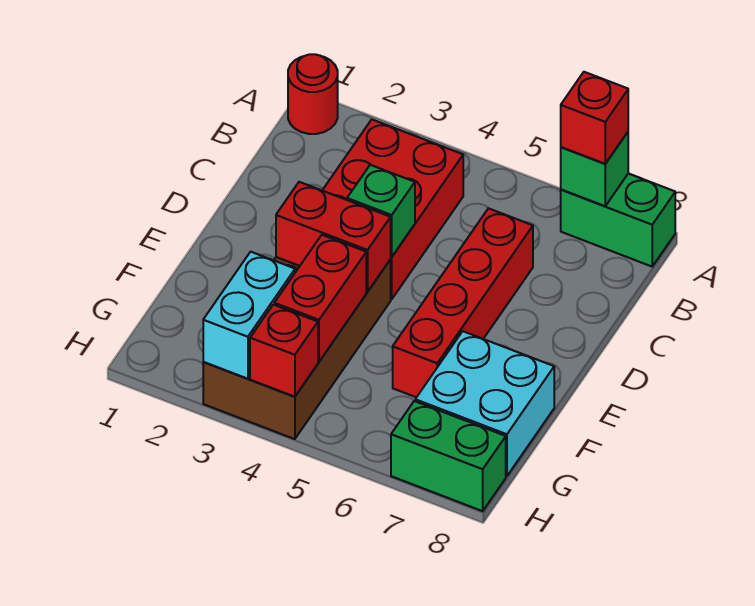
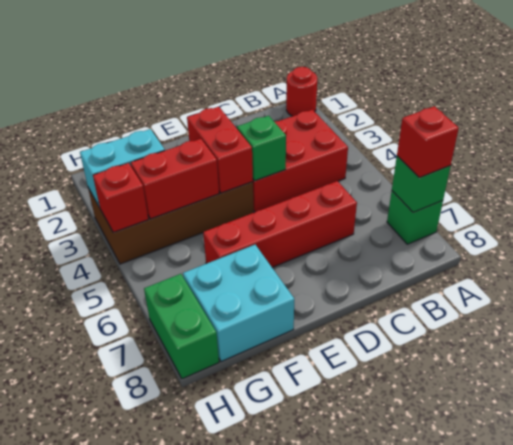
green brick A7:A8 level 1 -> green brick A7 level 1

